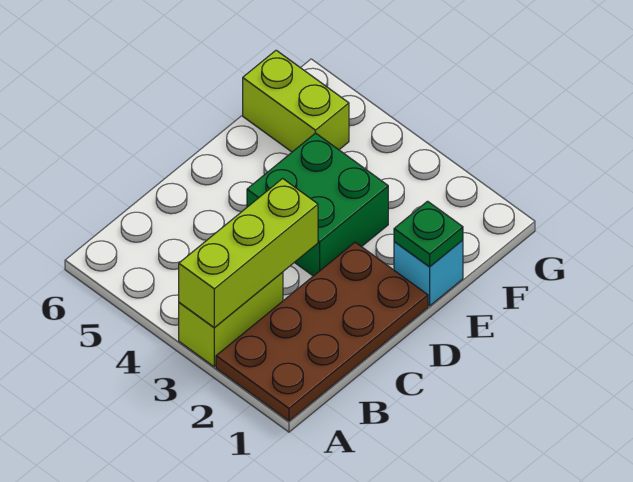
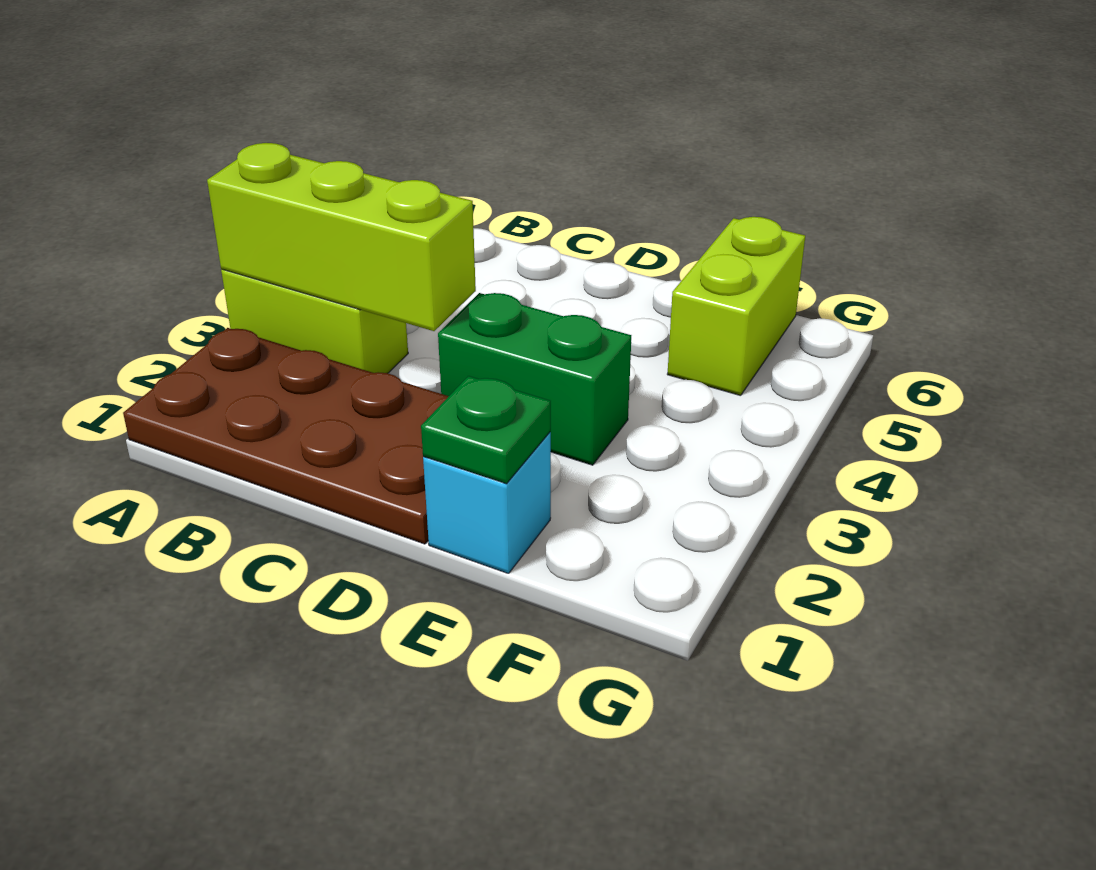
green brick D3:E4 level 1 -> green brick D3:E3 level 1

